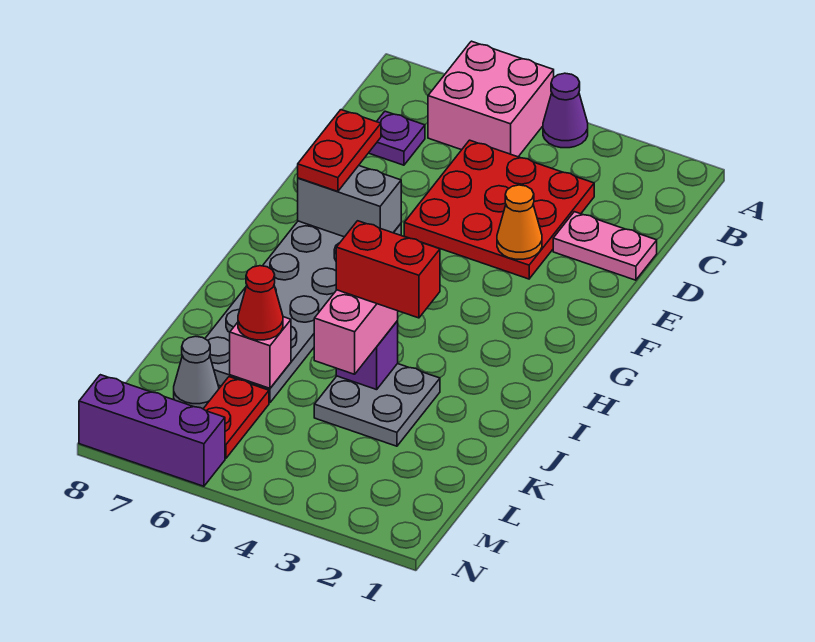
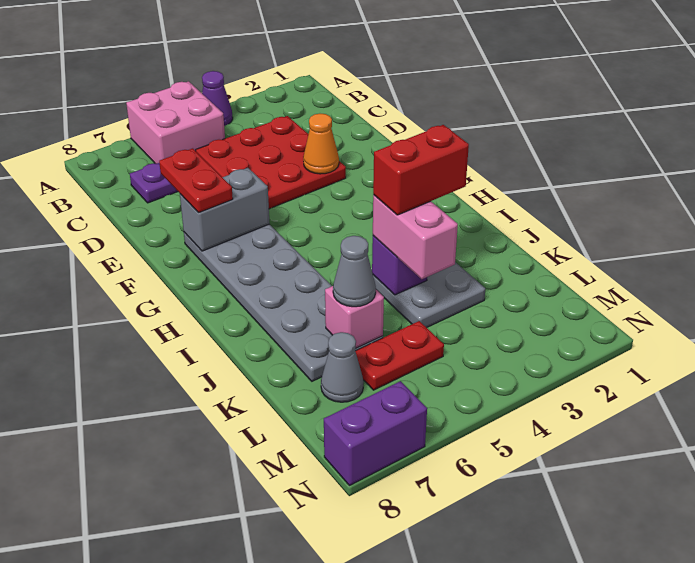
pink plate D1:D2 level 1 -> none
red cone K6 level 3 -> grey cone K6 level 3
red plate L6:M6 level 1 -> red plate L5:L6 level 1
purple brick N6:N8 level 1 -> purple brick N7:N8 level 1

